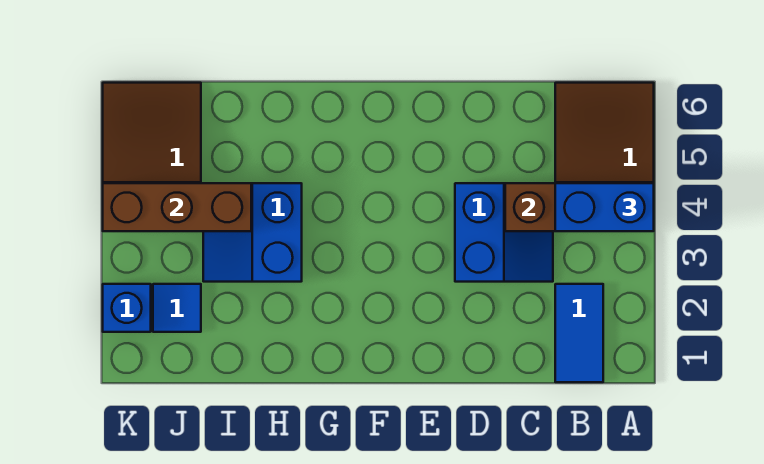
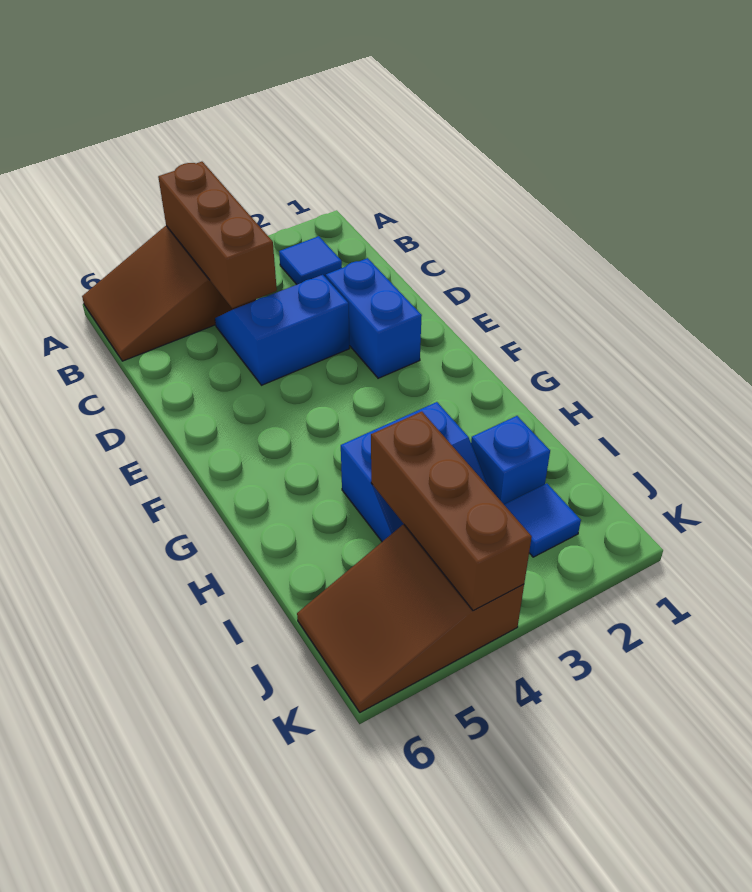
blue brick A4:B4 level 3 -> blue brick D2:E2 level 1
blue tile B1:B2 level 1 -> blue tile B2 level 1
blue brick K2 level 1 -> blue brick I2 level 1

